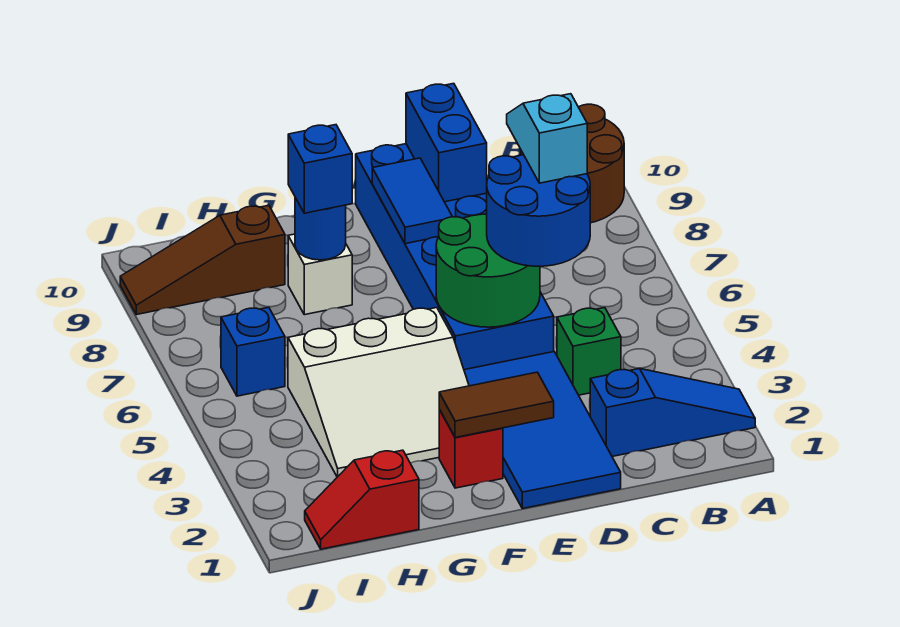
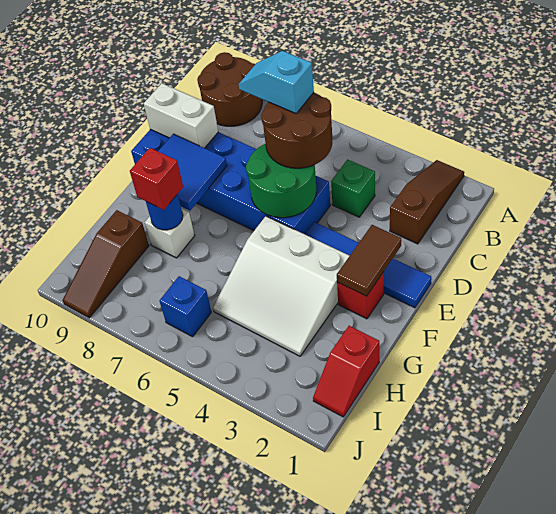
blue slope A2:C2 level 1 top C -> brown slope A2:C2 level 1 top C
blue round brick C5:D6 level 3 -> brown round brick C5:D6 level 3
blue tile D1:E4 level 1 -> blue tile E1:E4 level 1
blue brick D9:D10 level 2 -> white brick D9:D10 level 2
blue tile E8:E9 level 2 -> blue tile E8:F9 level 2
white slope F3:H5 level 1 top 5 -> white slope F3:H5 level 1 top F
blue brick G8 level 3 -> red brick G8 level 3

